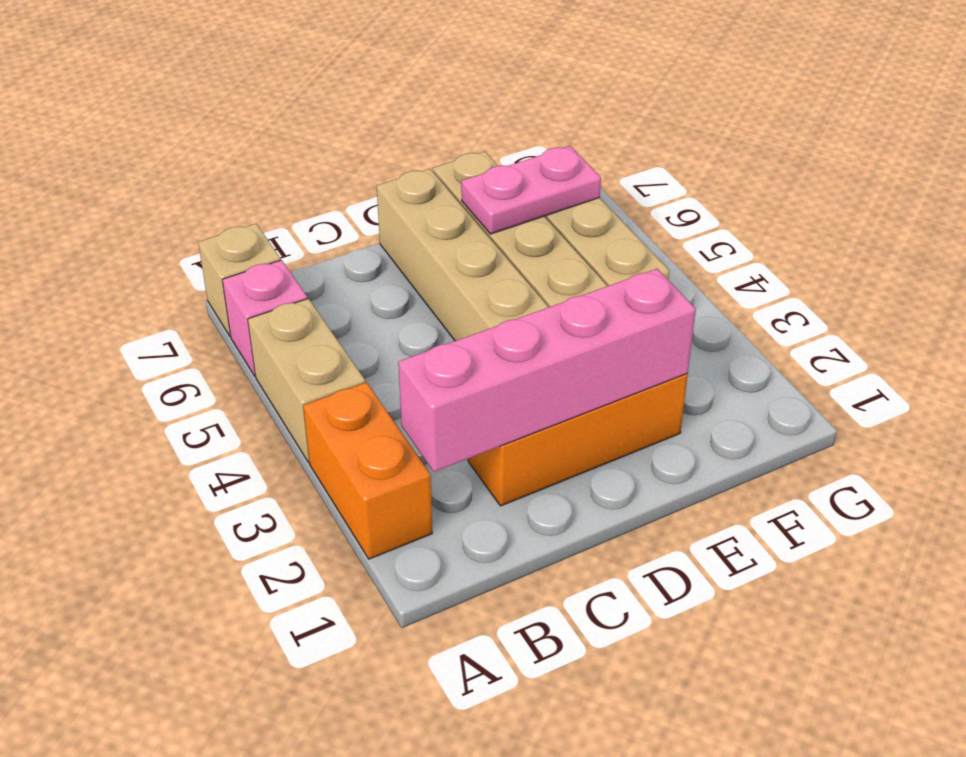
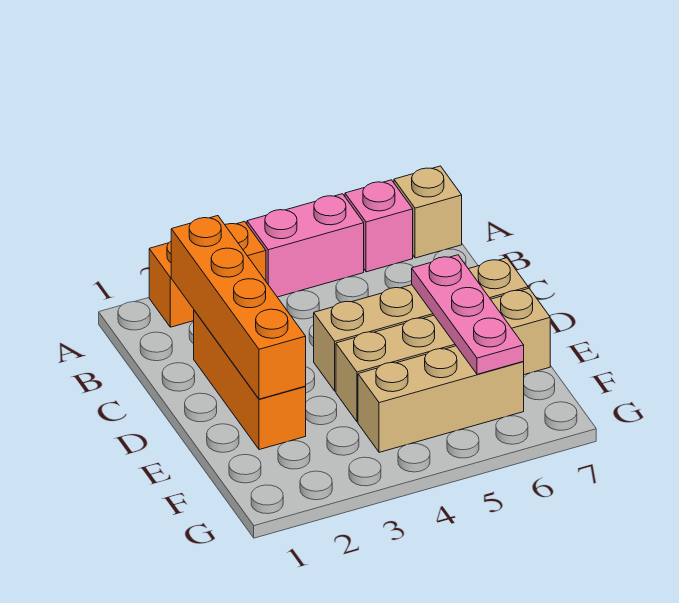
tan brick A4:A5 level 1 -> pink brick A4:A5 level 1
pink brick B2:E2 level 2 -> orange brick B2:E2 level 2
pink plate E6:F6 level 2 -> pink plate D6:F6 level 2

